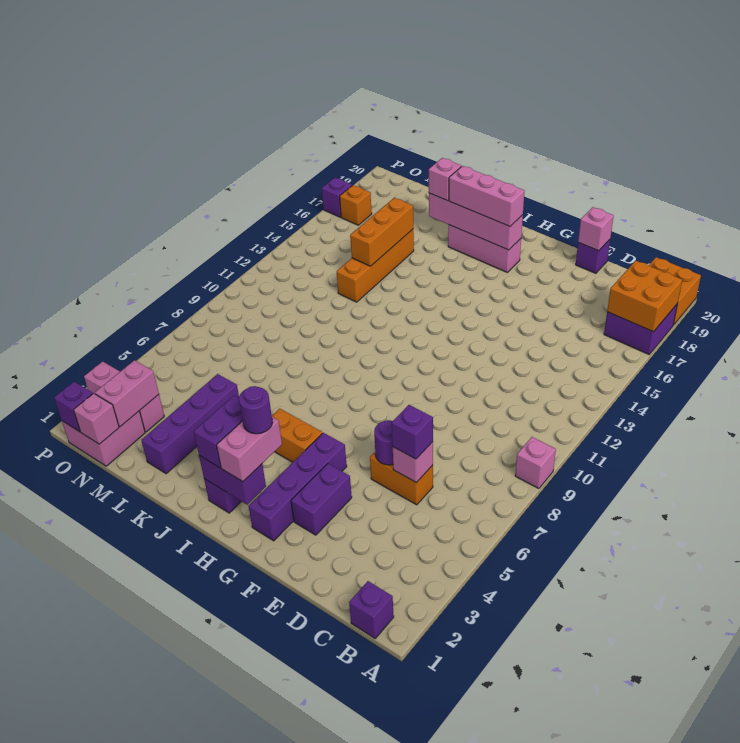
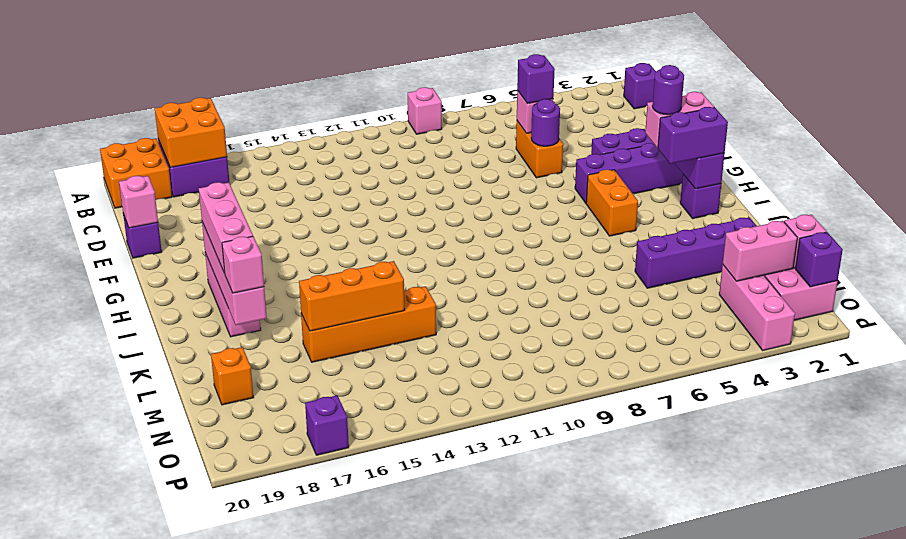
orange brick O17 level 1 -> orange brick M19 level 1

